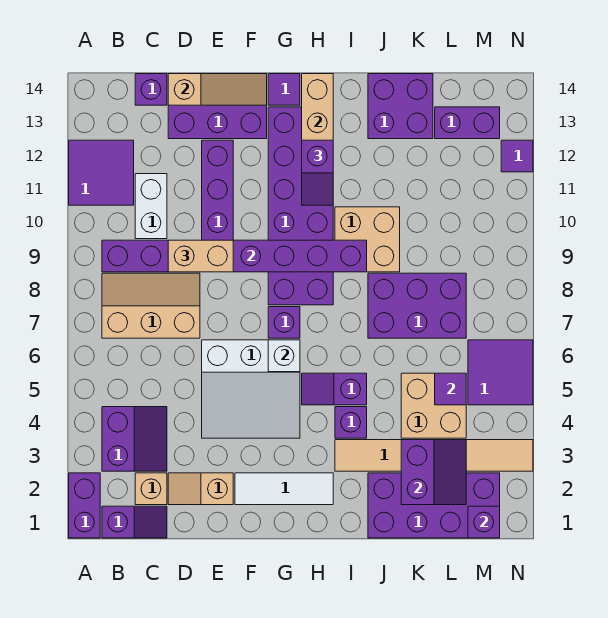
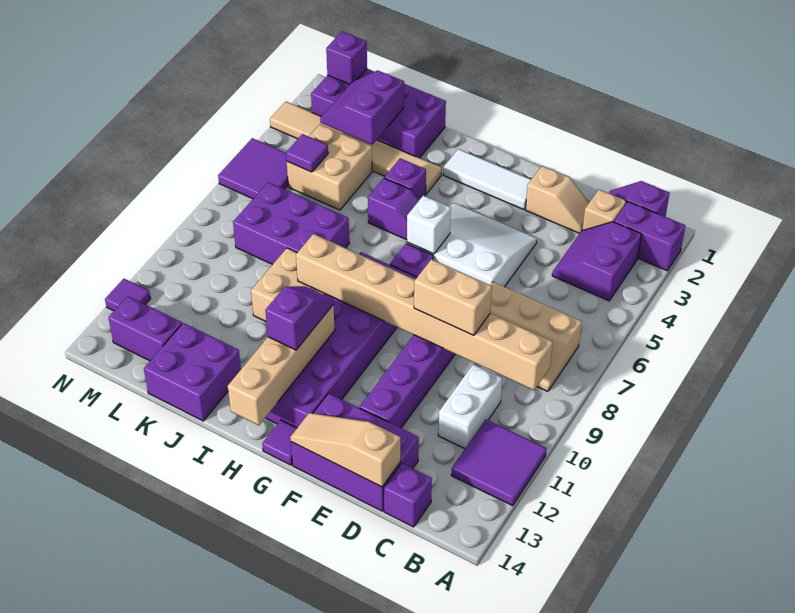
purple brick A1:A2 level 1 -> purple brick A2:B2 level 1
purple brick B9:I9 level 2 -> tan brick B9:I9 level 2

